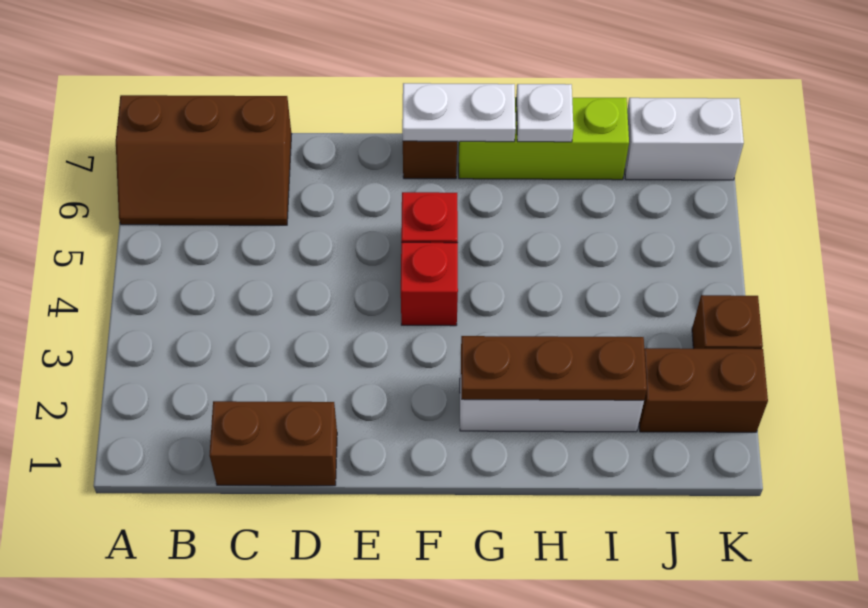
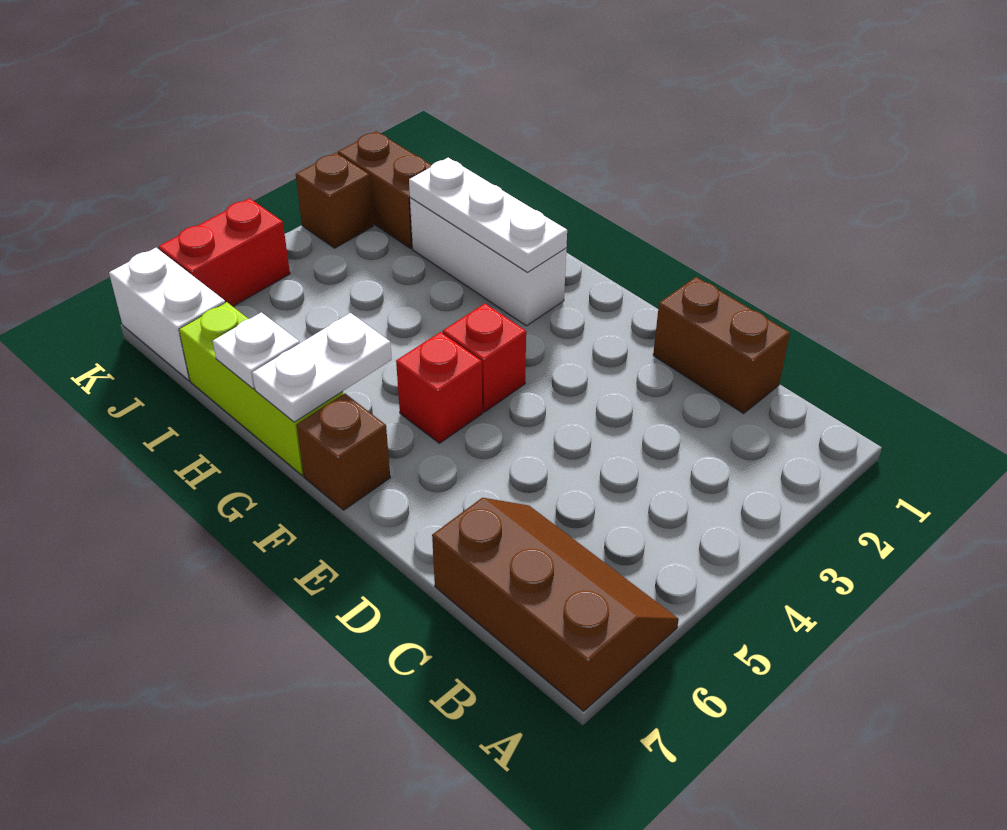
white plate F7:G7 level 2 -> white plate G6:G7 level 2
brown plate G2:I2 level 2 -> white plate G2:I2 level 2
none -> red brick K5:K6 level 1

